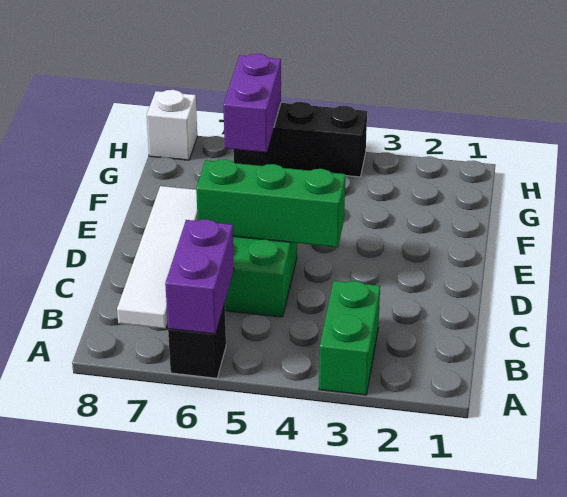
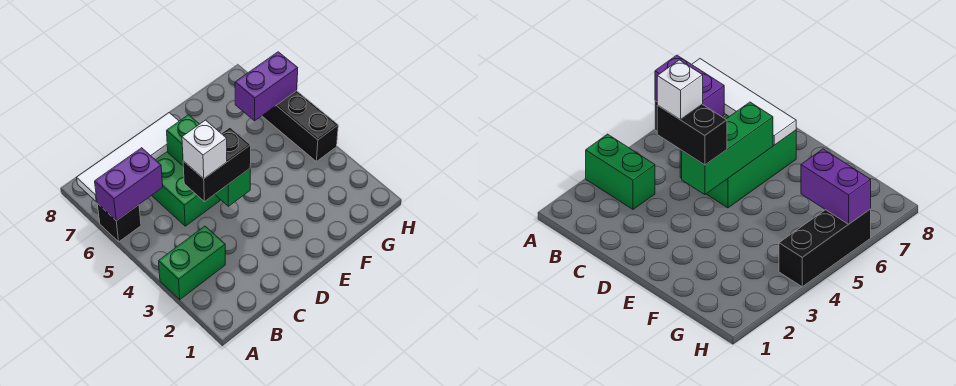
none -> black brick C4:D4 level 3
white brick H8 level 1 -> white brick C4 level 4

